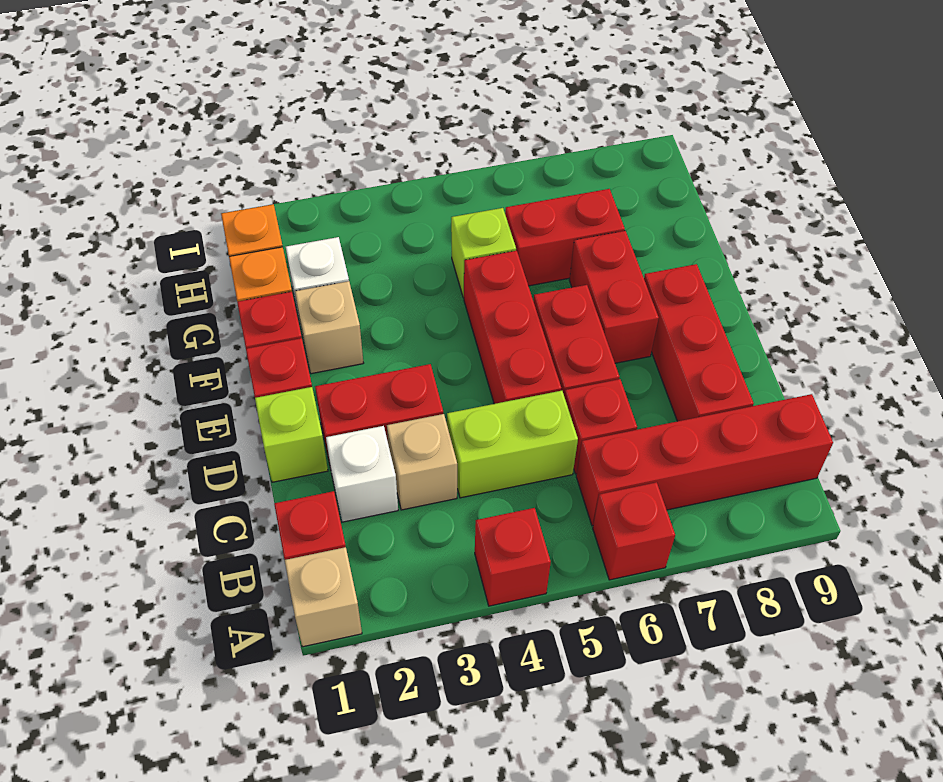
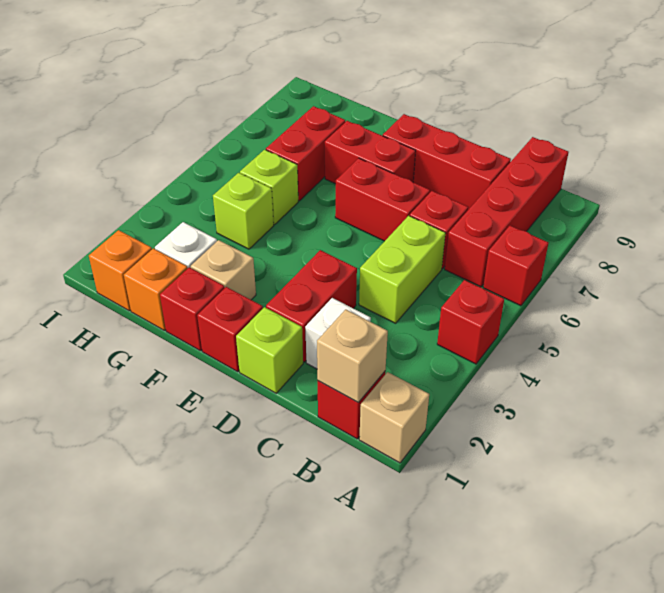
tan brick C3 level 1 -> tan brick B1 level 2
red brick D5:F5 level 1 -> none
none -> lime brick G4 level 1

